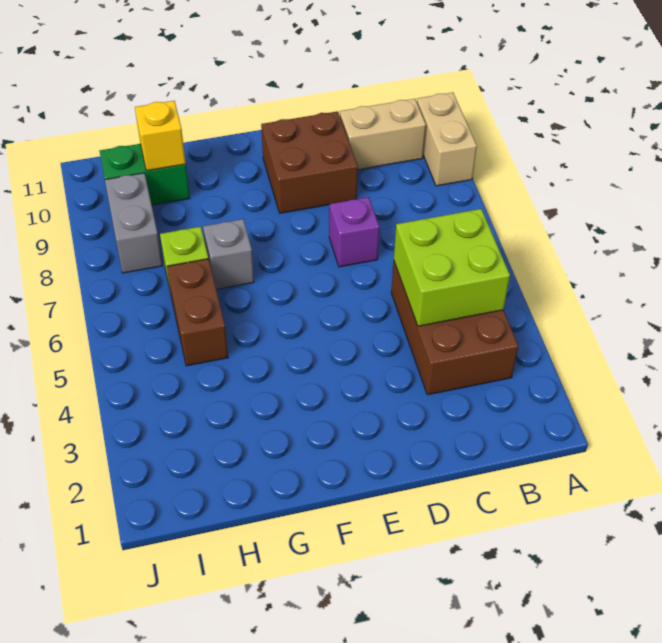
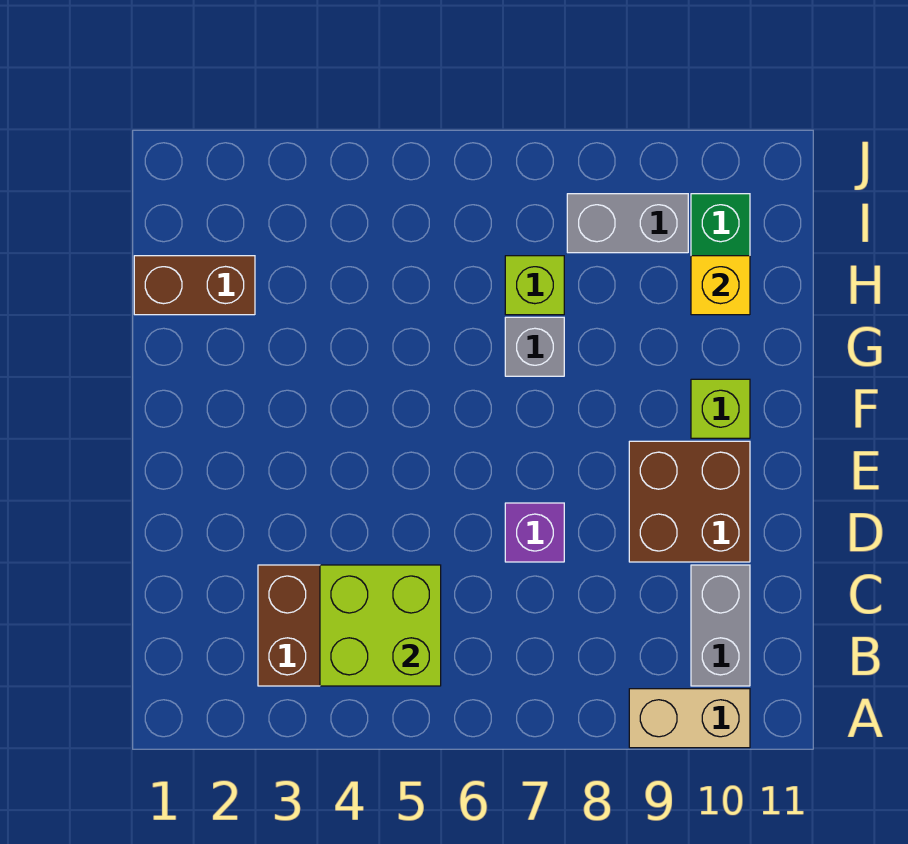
tan brick B10:C10 level 1 -> grey brick B10:C10 level 1
none -> lime brick F10 level 1
brown brick H5:H6 level 1 -> brown brick H1:H2 level 1

